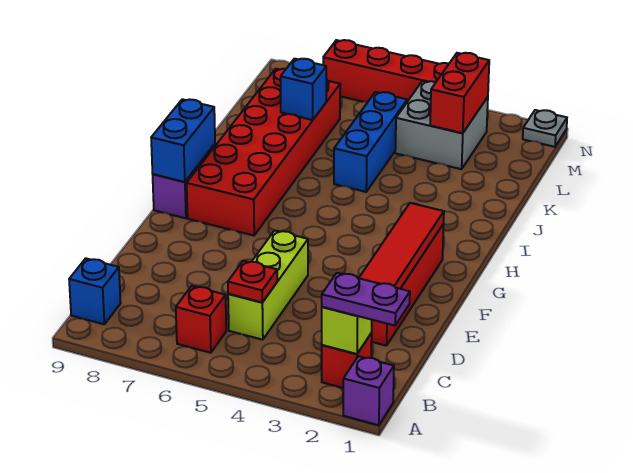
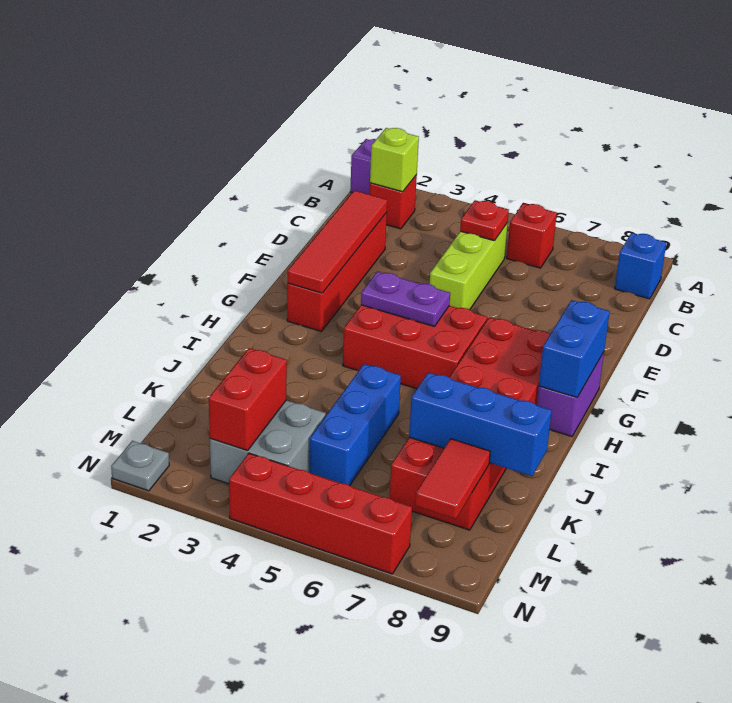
purple plate B1:B2 level 3 -> purple plate G4:G5 level 2
none -> red brick G4:H6 level 1
blue brick K7 level 2 -> blue brick K7:K9 level 2
none -> red tile L8:M8 level 2

